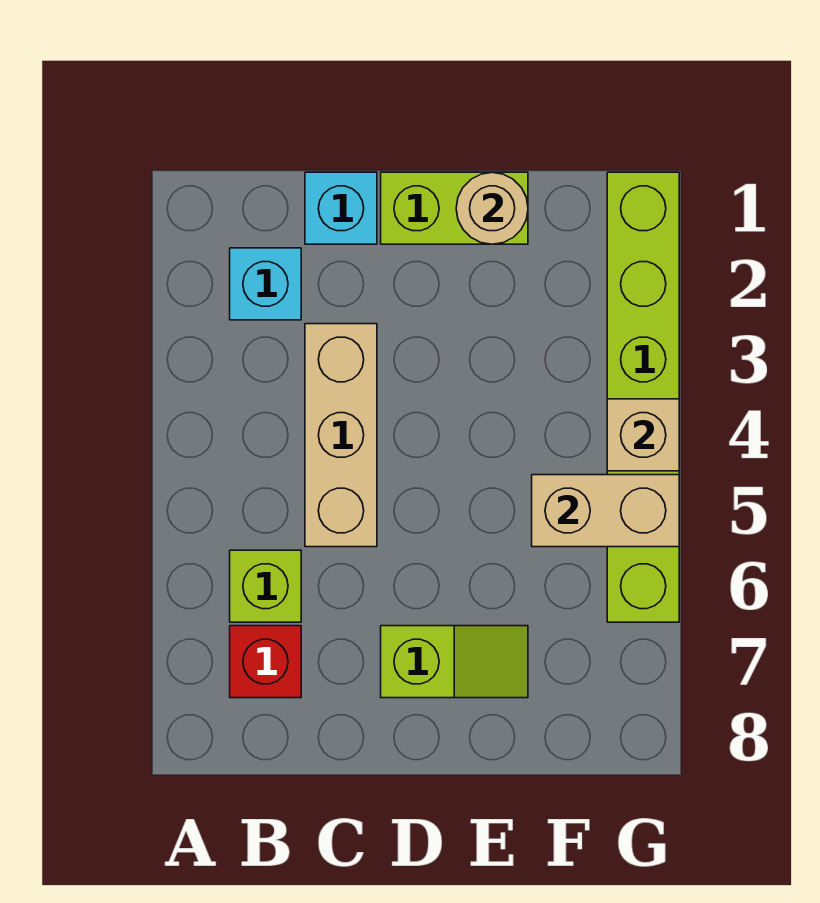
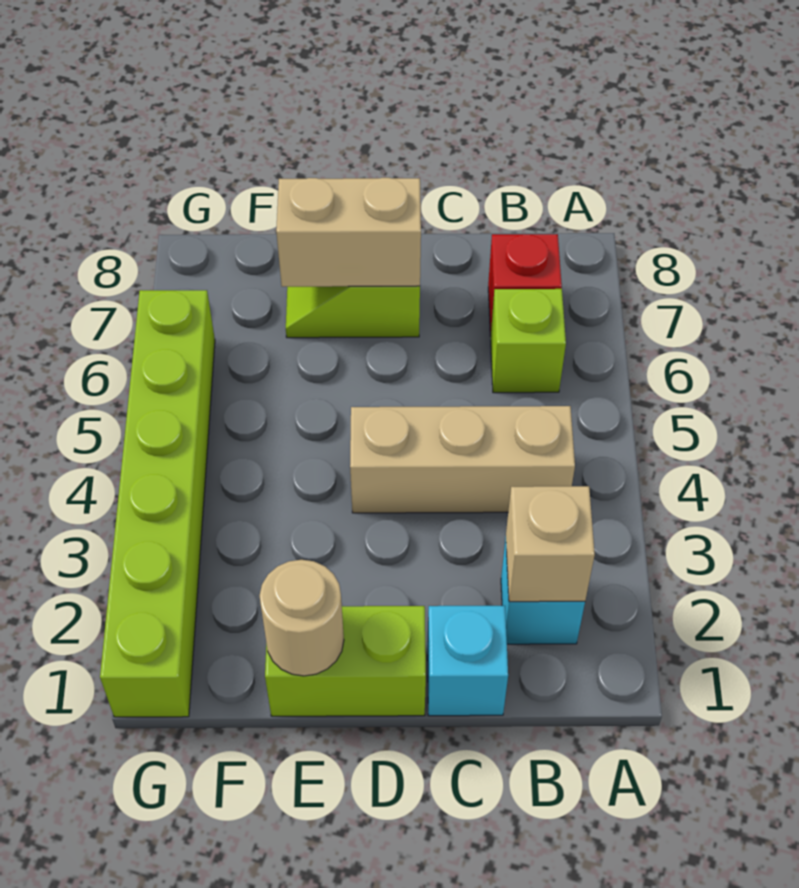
tan brick C3:C5 level 1 -> tan brick B4:D4 level 1
tan brick F5:G5 level 2 -> tan brick D7:E7 level 2
tan brick G4 level 2 -> tan brick B2 level 2

